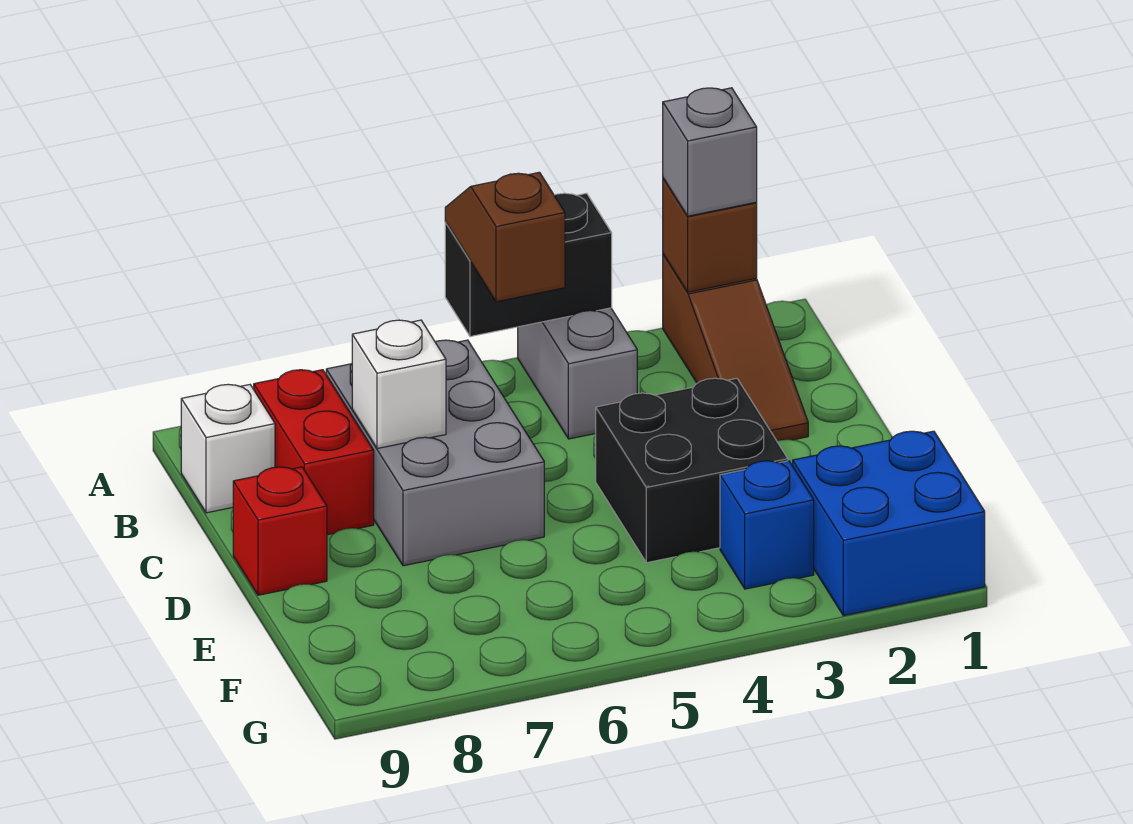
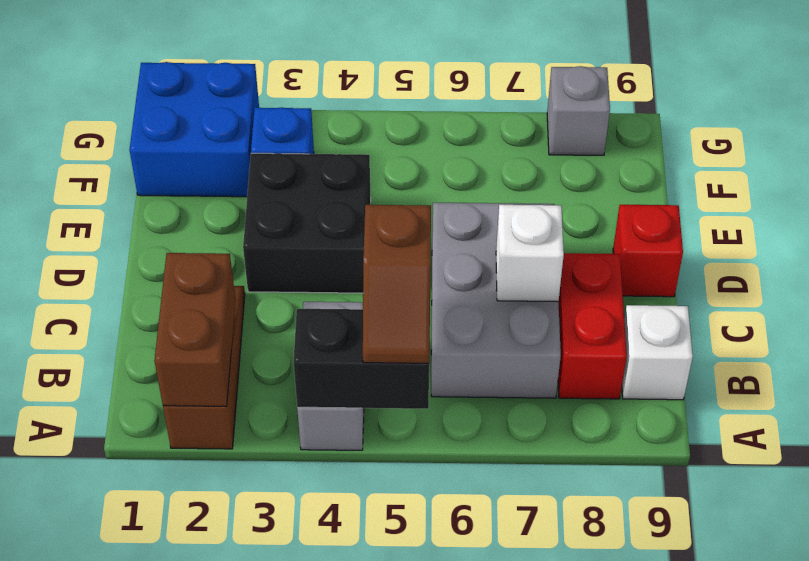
brown brick A2 level 2 -> brown brick A2:B2 level 2
grey brick A2 level 3 -> grey brick G8 level 1

